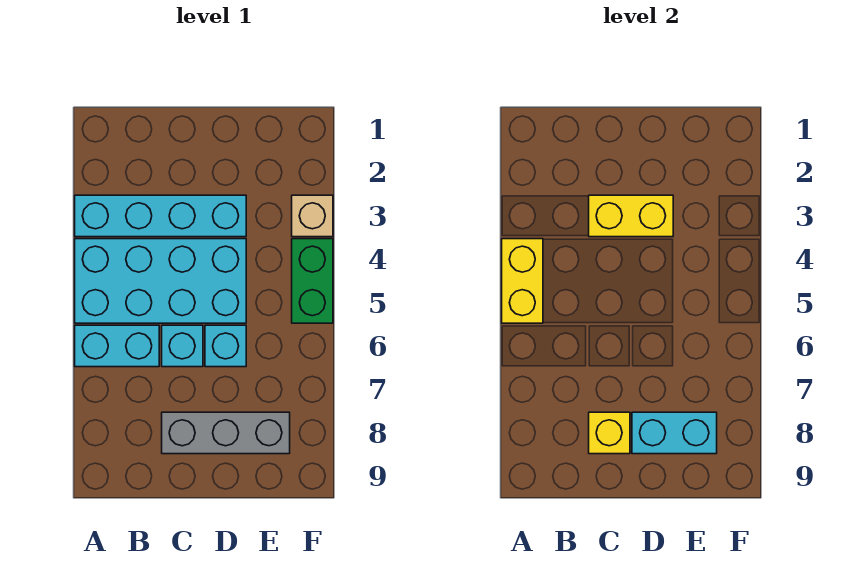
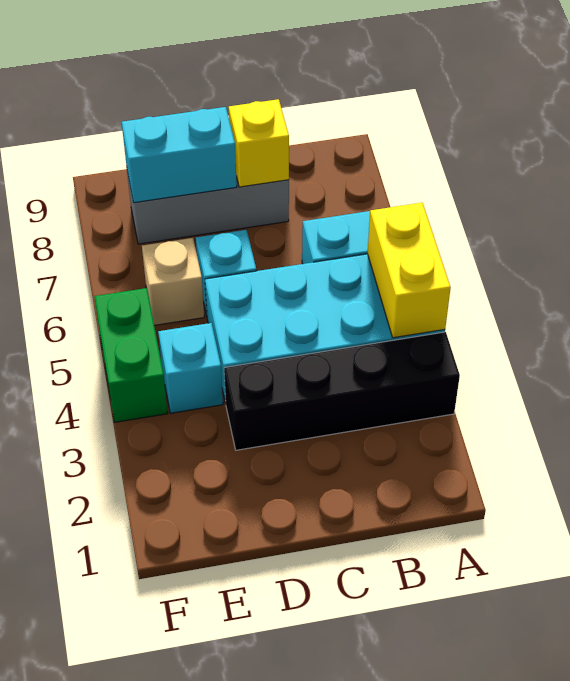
cyan brick A3:D3 level 1 -> black brick A3:D3 level 1
yellow brick C3:D3 level 2 -> none
cyan brick C6 level 1 -> cyan brick E4 level 1
tan brick F3 level 1 -> tan brick E6 level 1

